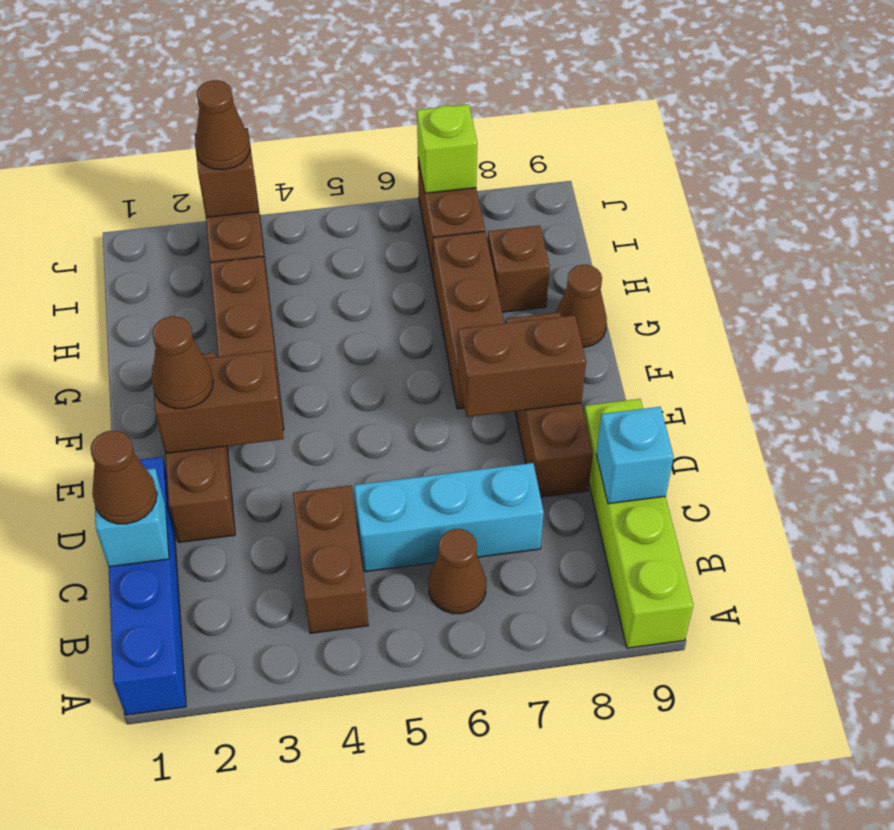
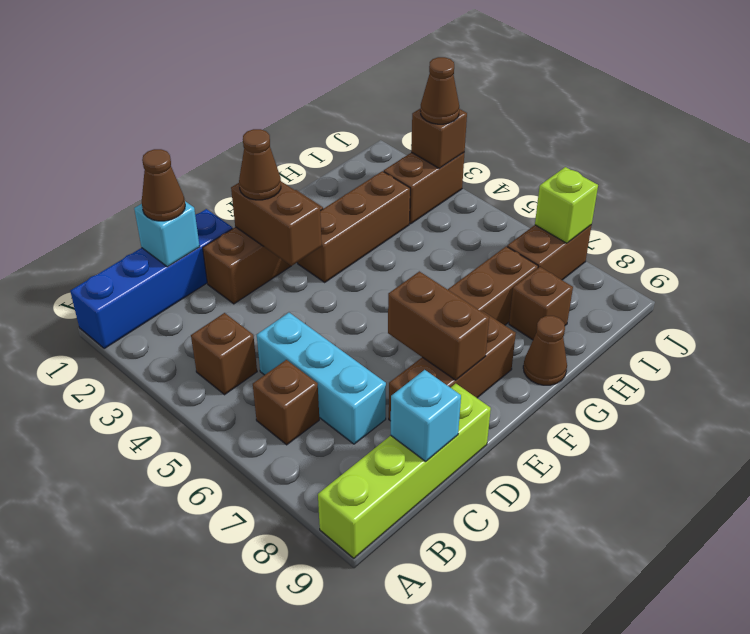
brown brick B4:C4 level 1 -> brown brick B4 level 1
brown cone B6 level 1 -> brown brick B6 level 1

